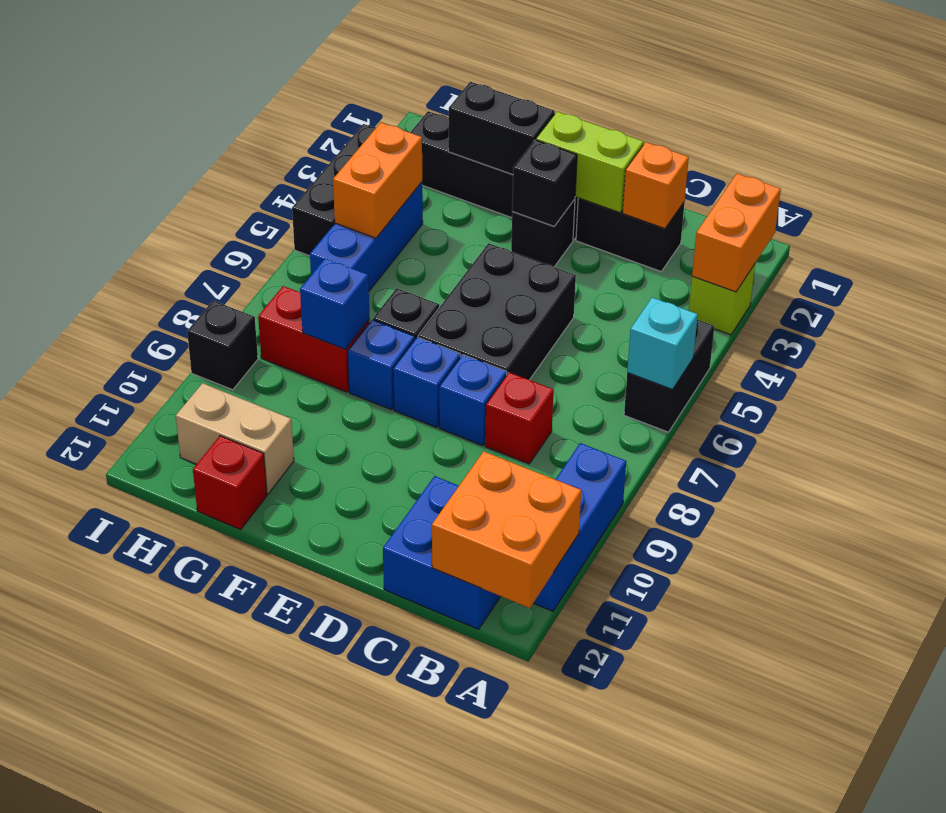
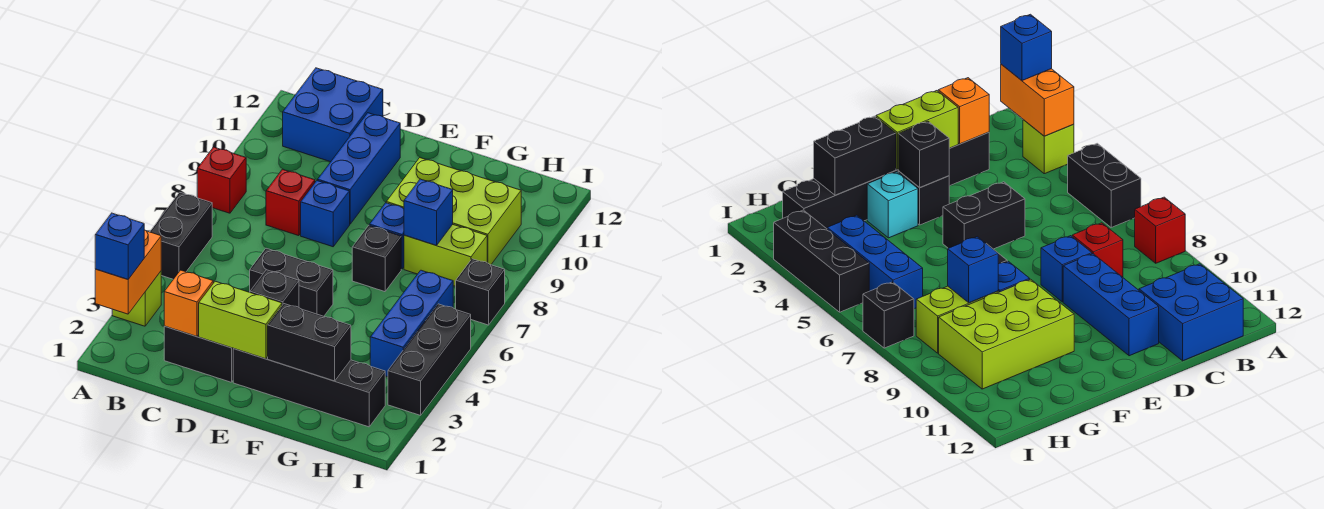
cyan brick A6 level 2 -> cyan brick F3 level 1
blue brick A9:A11 level 1 -> blue brick D9:D11 level 1
orange brick A11:B12 level 2 -> none
black brick D5:E7 level 1 -> black brick D5:E5 level 1
blue brick E8 level 1 -> blue brick A2 level 3
none -> lime brick F9:H10 level 1
red brick G8:H8 level 1 -> lime brick G8:H8 level 1
tan brick G11:H11 level 1 -> none
red brick G12 level 1 -> red brick A8 level 1
orange brick H4:H5 level 2 -> none
black brick I9 level 1 -> black brick I7 level 1

